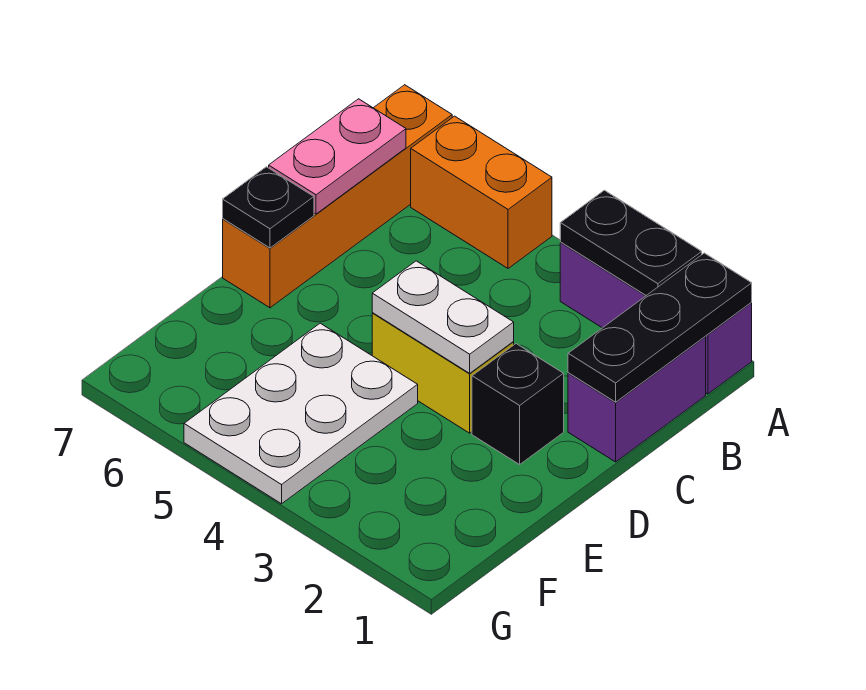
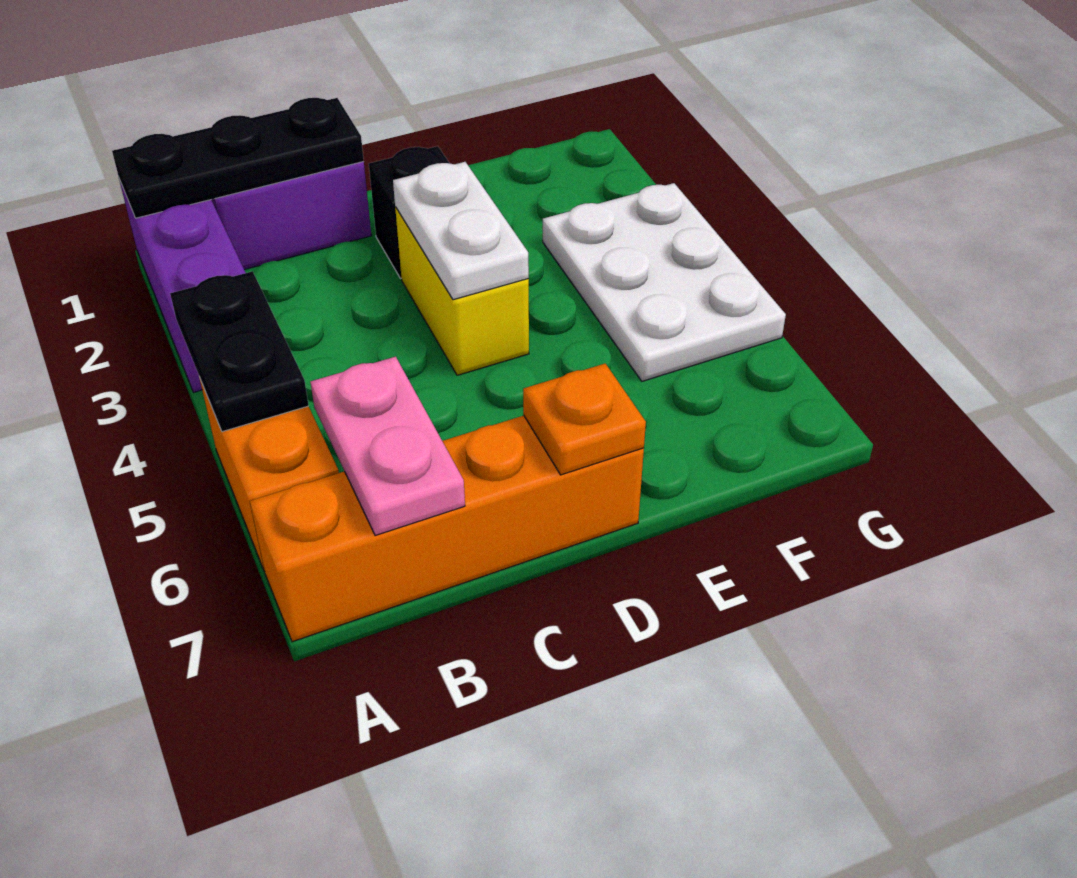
black plate A2:A3 level 2 -> black plate A4:A5 level 2
pink plate B7:C7 level 2 -> pink plate B6:B7 level 2
black plate D7 level 2 -> orange plate D7 level 2
white plate E4:G5 level 1 -> white plate F3:G5 level 1

